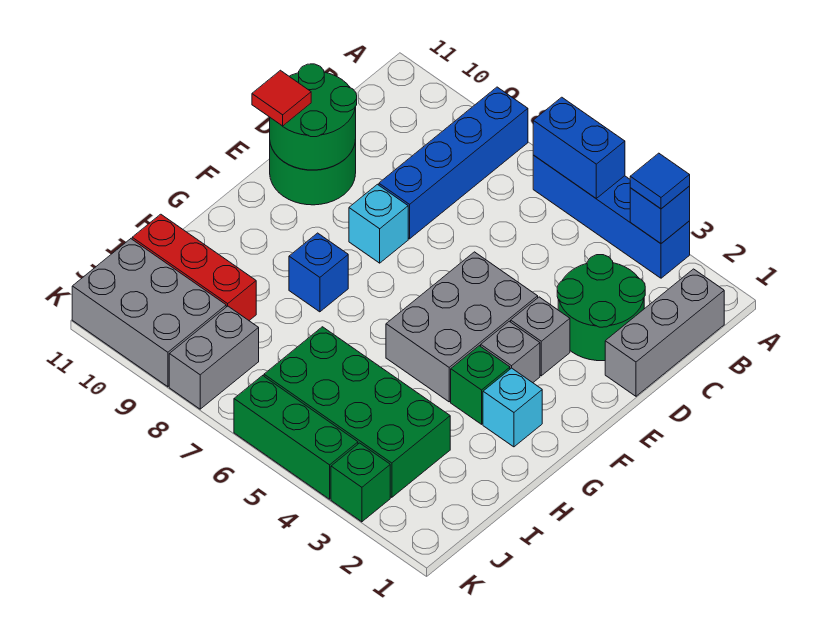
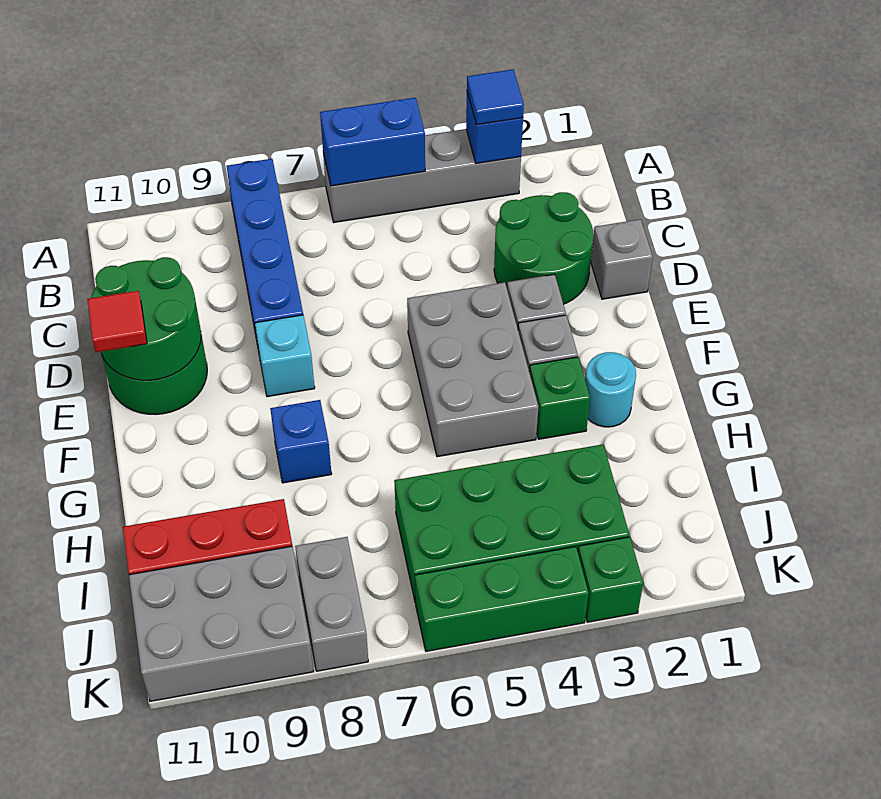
blue brick A3:A6 level 1 -> grey brick A3:A6 level 1
grey brick B1:D1 level 1 -> grey brick D1 level 1
cyan brick G2 level 1 -> cyan round brick G2 level 1

